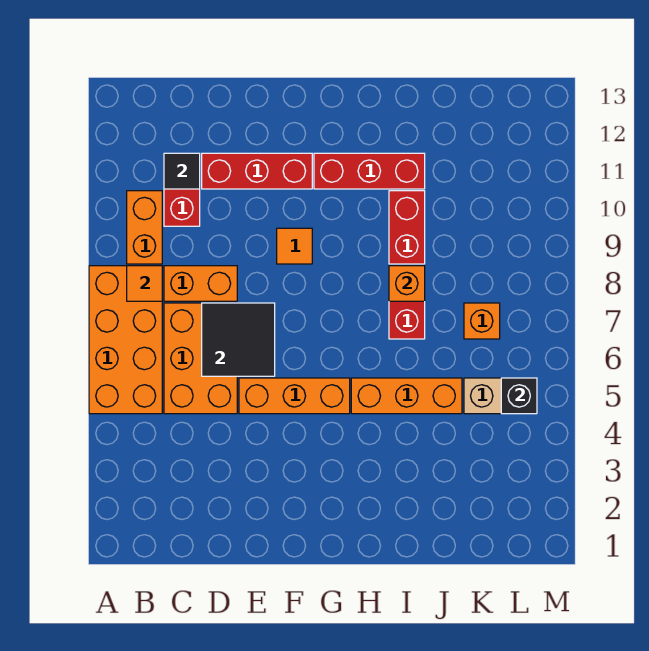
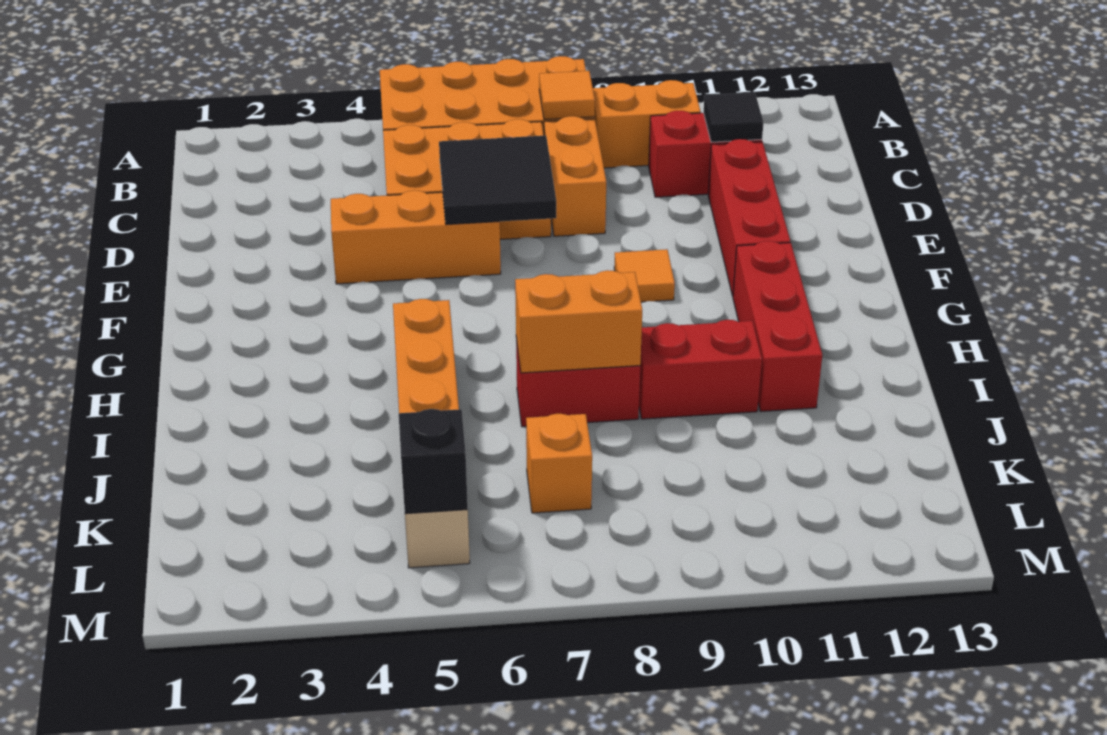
orange brick E5:G5 level 1 -> orange brick E4:E6 level 1
orange brick I8 level 2 -> orange brick I7:I8 level 2

